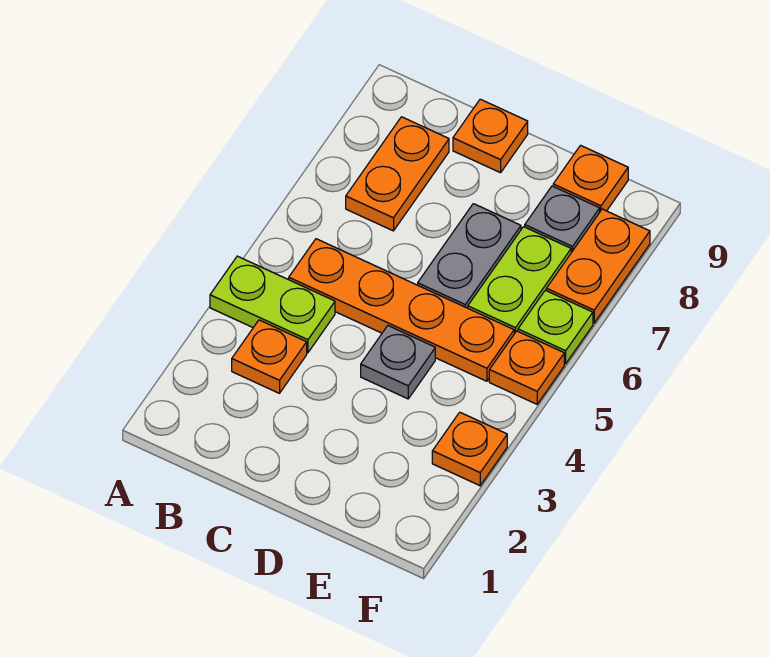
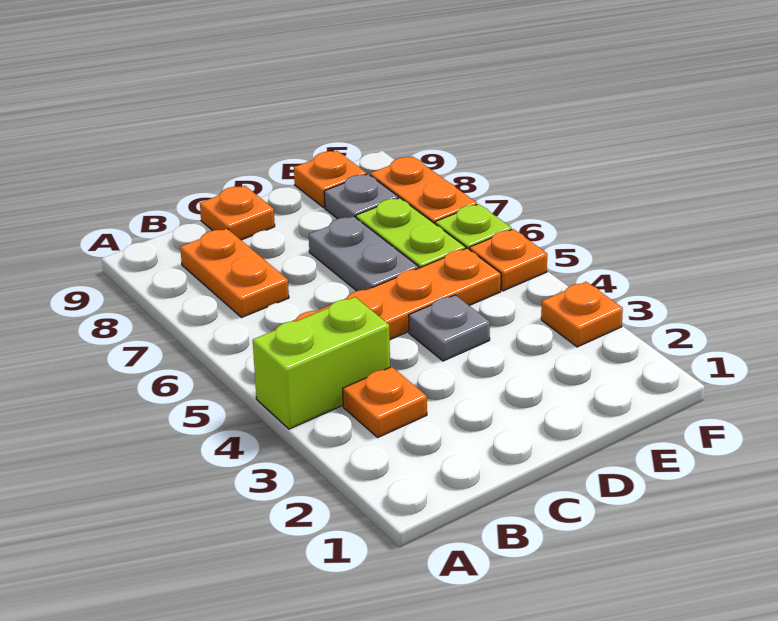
lime plate A4:B4 level 1 -> lime brick A4:B4 level 1

